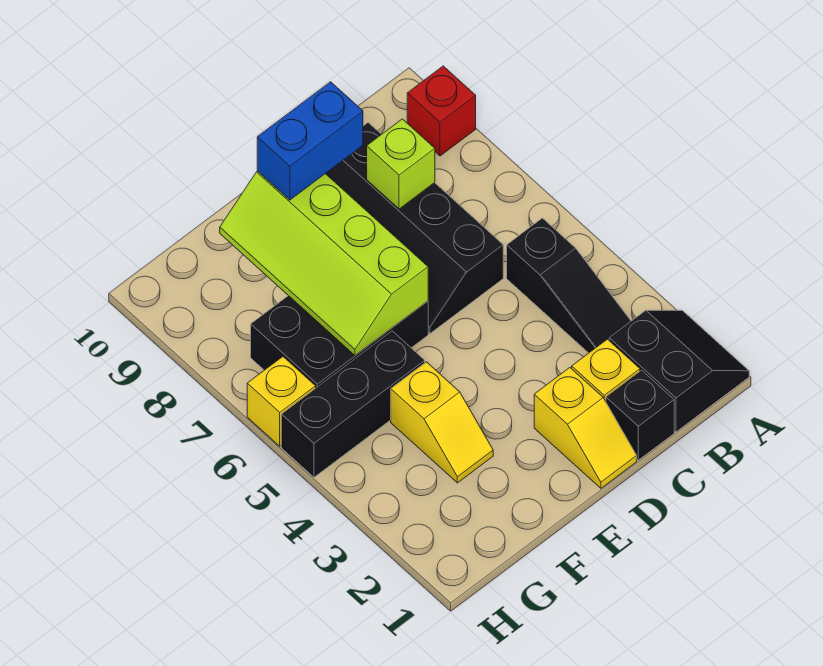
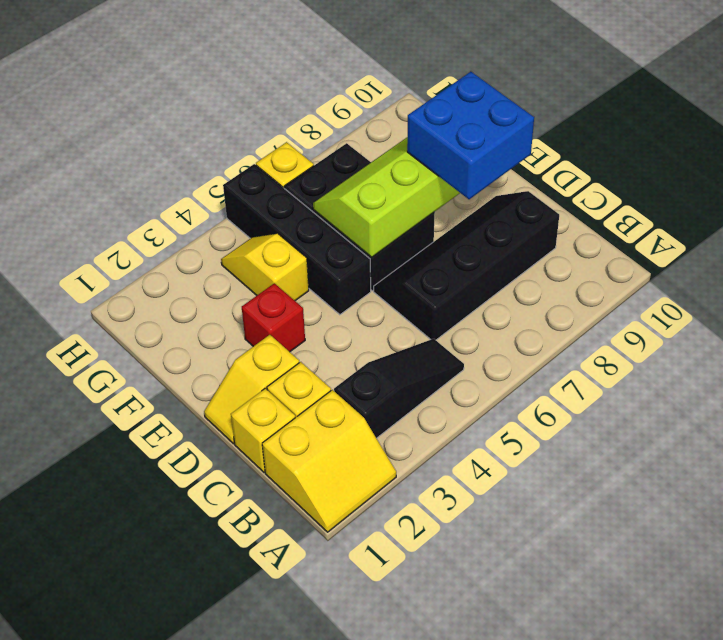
black slope A1:B2 level 1 top B -> yellow slope A1:B2 level 1 top B
red brick A9 level 1 -> red brick E3 level 1
black slope B3:B5 level 1 top 5 -> black slope B3:B5 level 1 top 3
black brick C1 level 1 -> yellow brick C1 level 1
lime brick C8 level 2 -> none
blue brick D9:E9 level 3 -> blue brick D8:E9 level 3
yellow slope F3:F4 level 1 top 4 -> yellow slope F4:G4 level 1 top F
black brick F5:H5 level 1 -> black brick E5:H5 level 1

